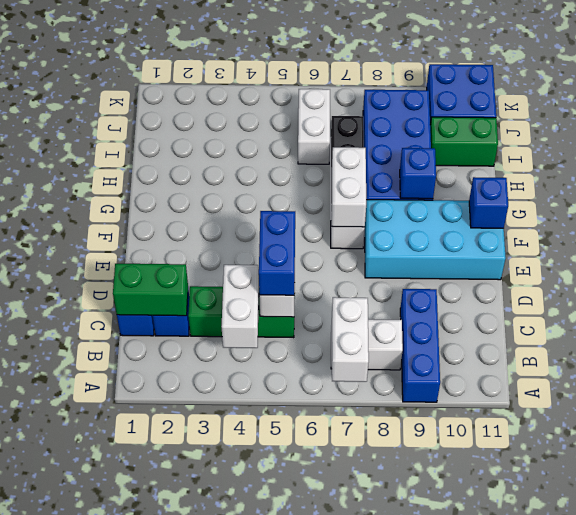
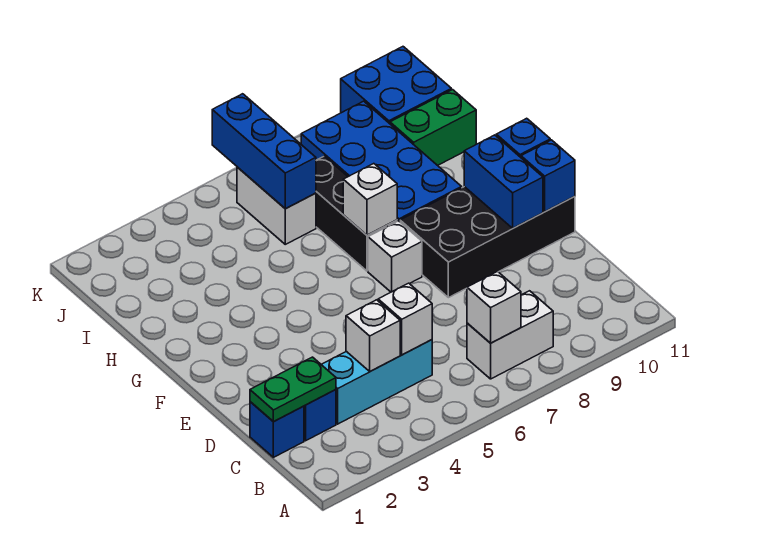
white brick A7:B7 level 2 -> white brick B7 level 2
blue brick A9:C9 level 1 -> blue brick I6:K6 level 2
white brick B4:C4 level 2 -> white brick C4 level 2
green brick C1:C2 level 2 -> green plate C1:C2 level 2
green brick C3:C5 level 1 -> cyan brick C3:C5 level 1
blue brick C5:D5 level 3 -> blue brick E10:F10 level 2
cyan brick E8:F11 level 1 -> black brick E8:F11 level 1
white brick F7:G7 level 2 -> white brick G7 level 2
blue brick G9 level 2 -> blue brick E11 level 2

